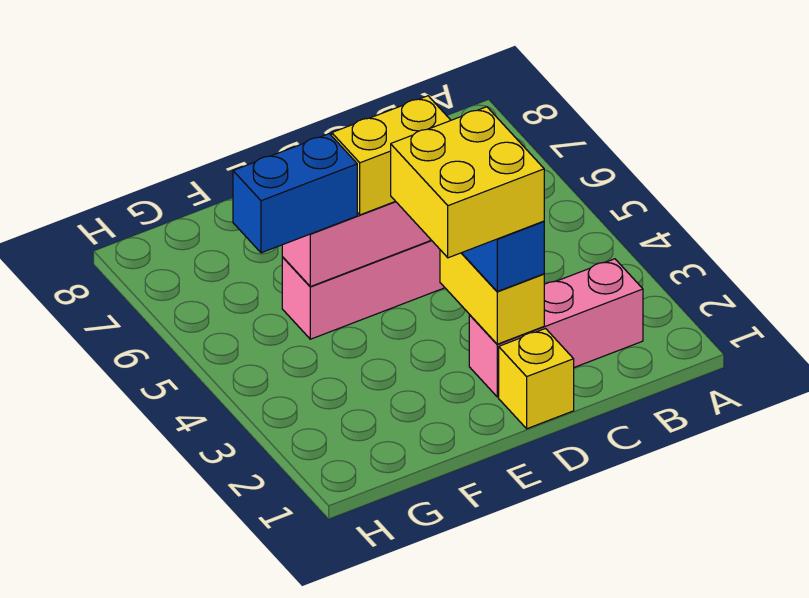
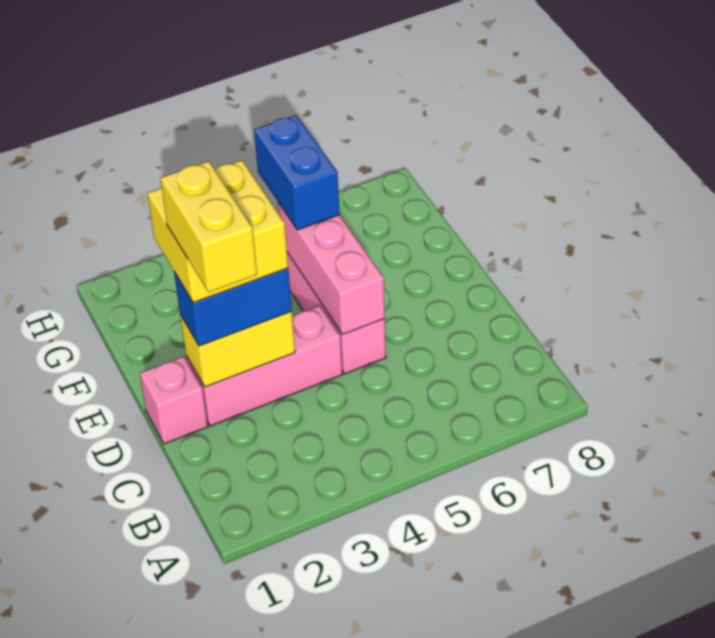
pink brick B2:D2 level 1 -> pink brick D2:D4 level 1
yellow brick D1 level 1 -> pink brick D1 level 1
yellow brick D5:E5 level 3 -> yellow brick C2:D2 level 5

